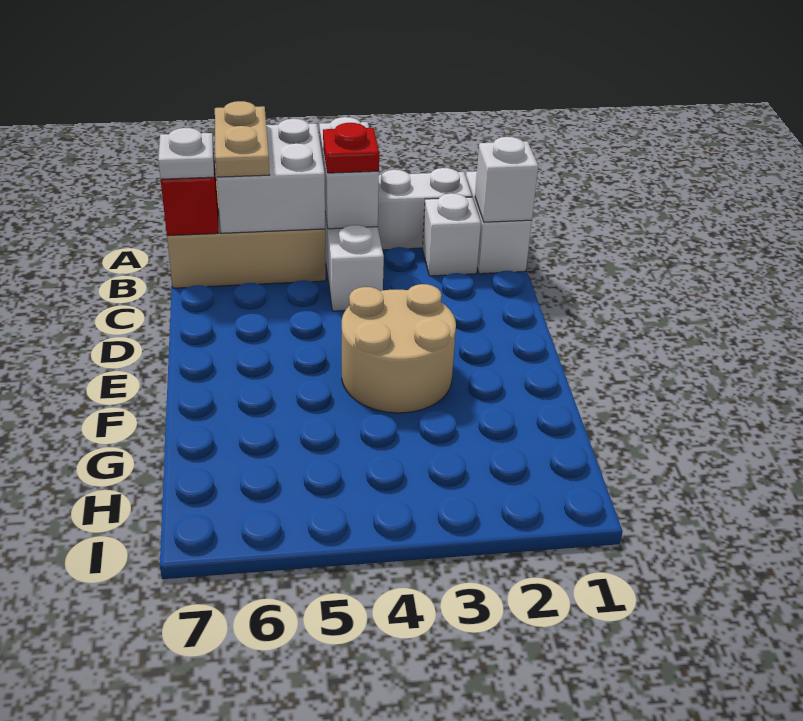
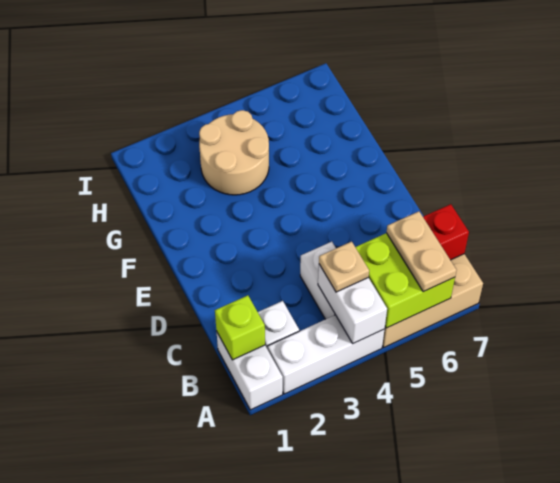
white brick A5:B6 level 2 -> lime brick A5:B6 level 2
white brick B1 level 2 -> lime brick B1 level 2
red plate B4 level 3 -> tan plate B4 level 3
white plate B7 level 3 -> none
tan round brick E3:F4 level 1 -> tan round brick G3:H4 level 1

